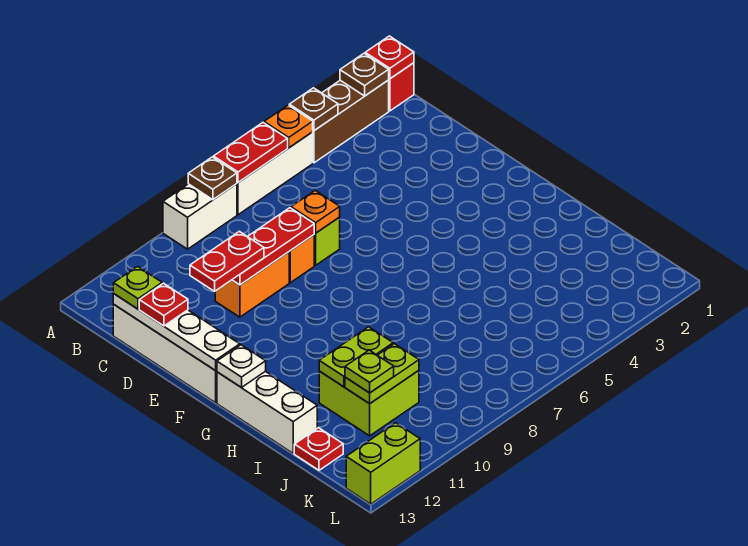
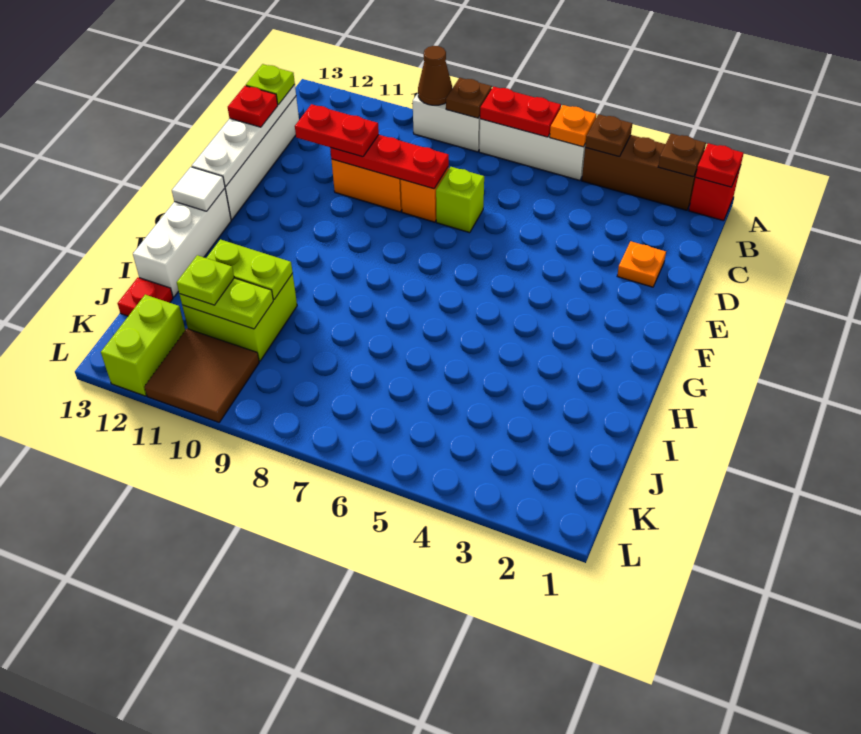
none -> brown cone A9 level 2
orange plate D7 level 2 -> orange plate D2 level 1
white plate G13 level 2 -> white tile G13 level 2
none -> brown tile K10:L11 level 1
lime brick L12:L13 level 1 -> lime brick K12:L12 level 1

